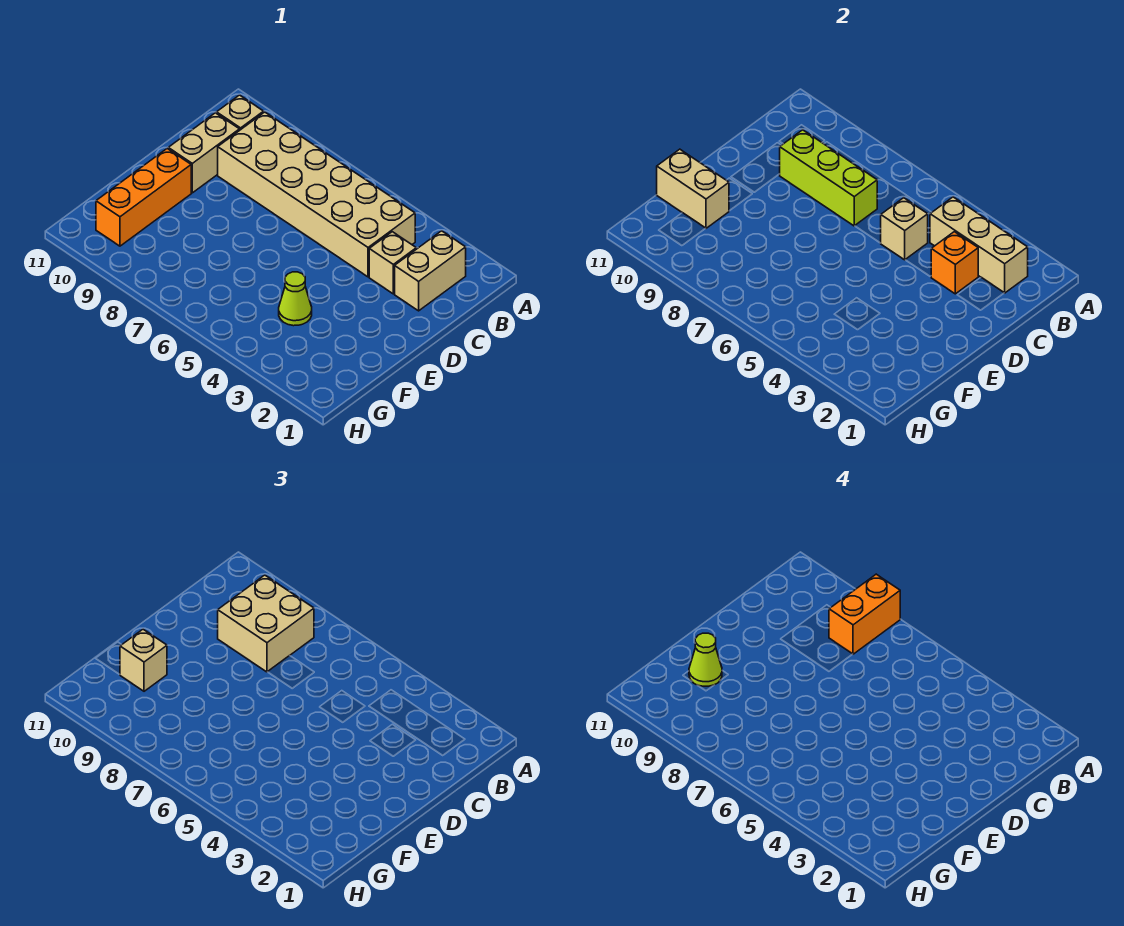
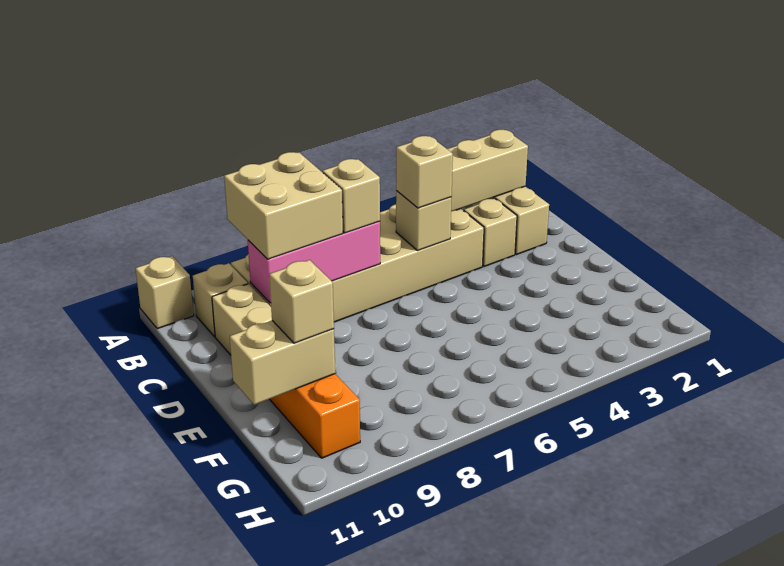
orange brick A8:B8 level 4 -> none
none -> tan brick A11 level 1
orange brick C3 level 2 -> none
none -> tan brick C5 level 3
lime brick C7:C9 level 2 -> pink brick C7:C9 level 2
none -> tan brick C7 level 3
lime cone F4 level 1 -> none
lime cone F10 level 4 -> none

